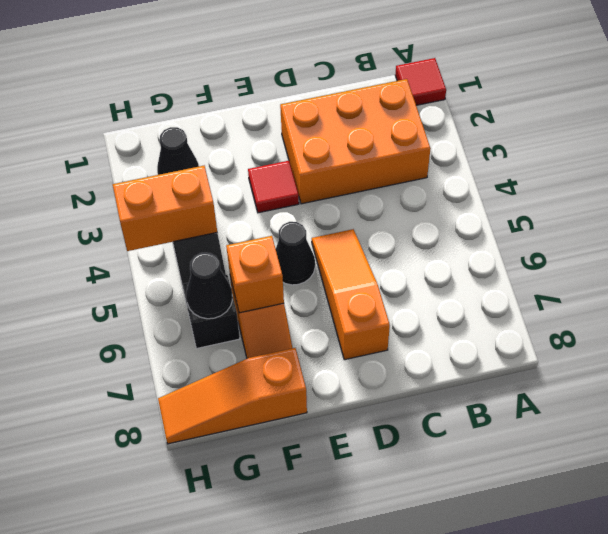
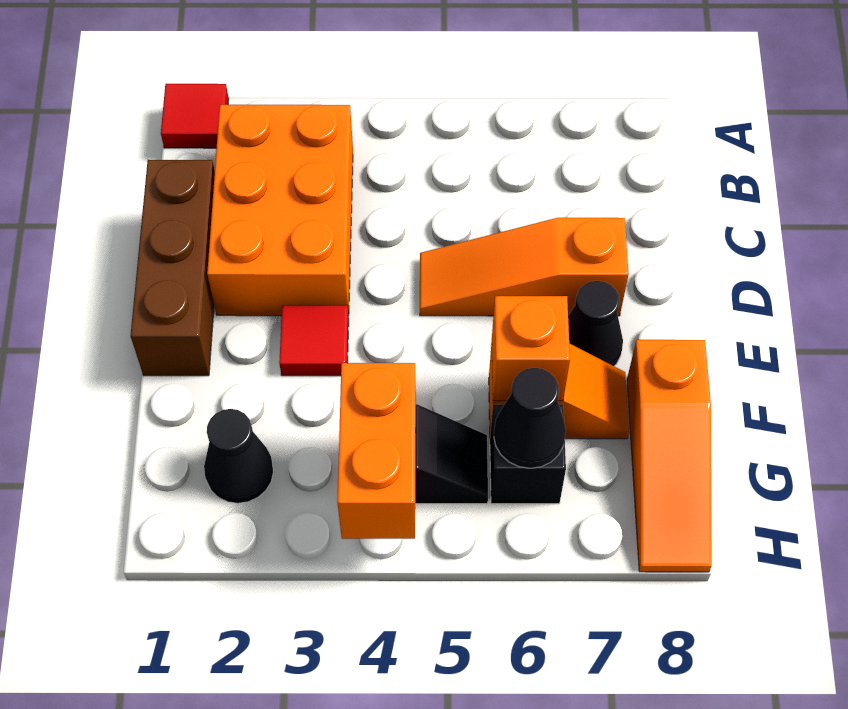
none -> brown brick C1:E1 level 1
black cone E5 level 1 -> black cone E7 level 1

